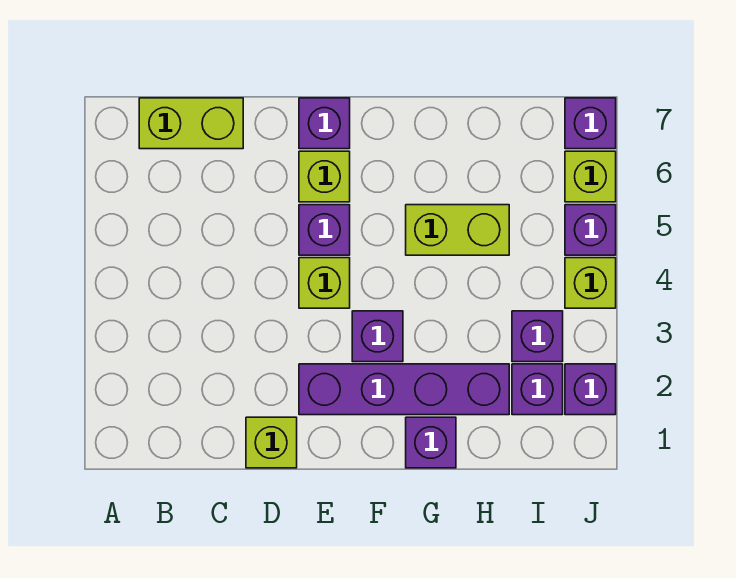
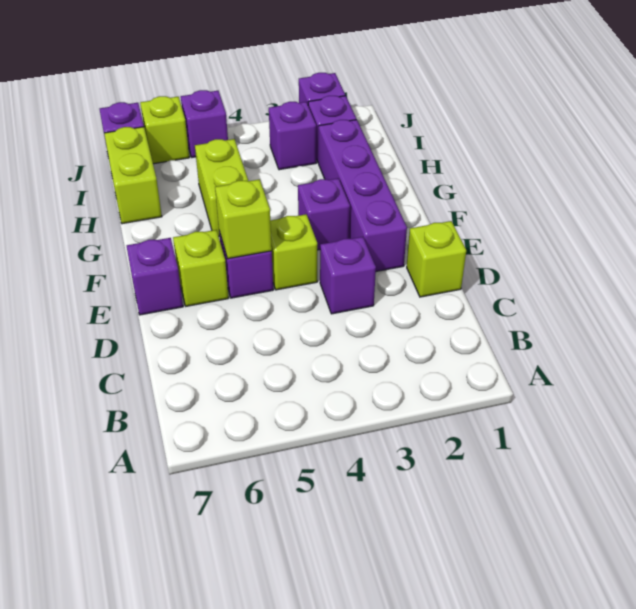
lime brick B7:C7 level 1 -> lime brick H7:I7 level 1
purple brick G1 level 1 -> purple brick D3 level 1
lime brick J4 level 1 -> lime brick E5 level 2

